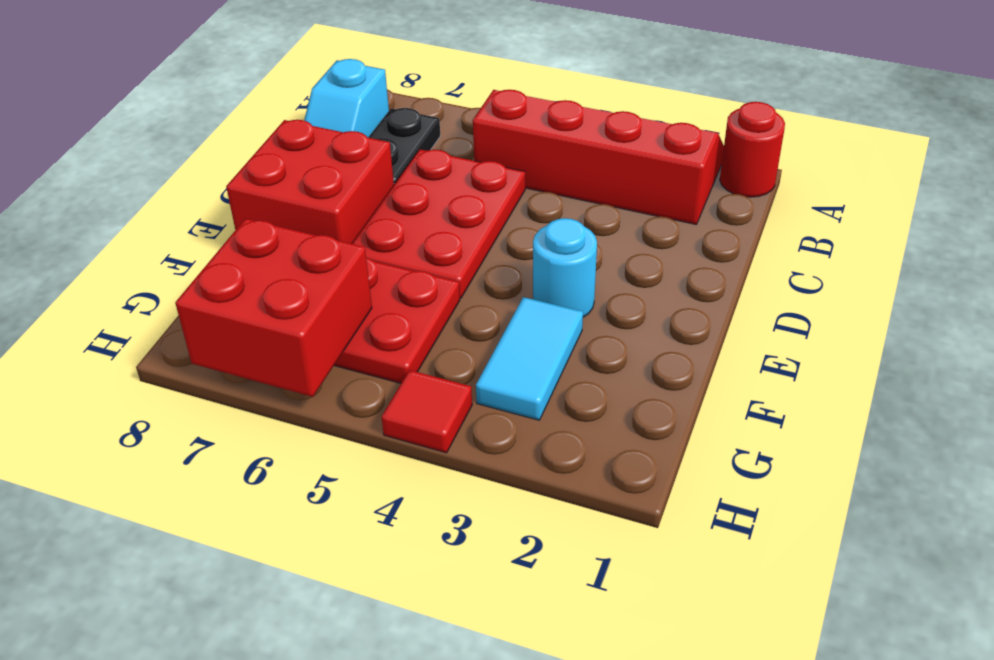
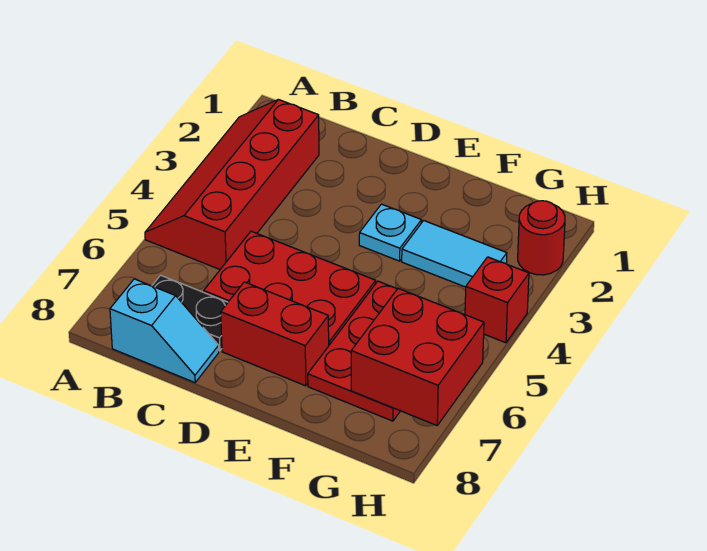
red round brick A1 level 1 -> red round brick H2 level 1
red brick D7:E8 level 1 -> red brick D7:E7 level 1
cyan round brick E3 level 1 -> cyan plate E3 level 1
red tile H4 level 1 -> red brick H4 level 1

